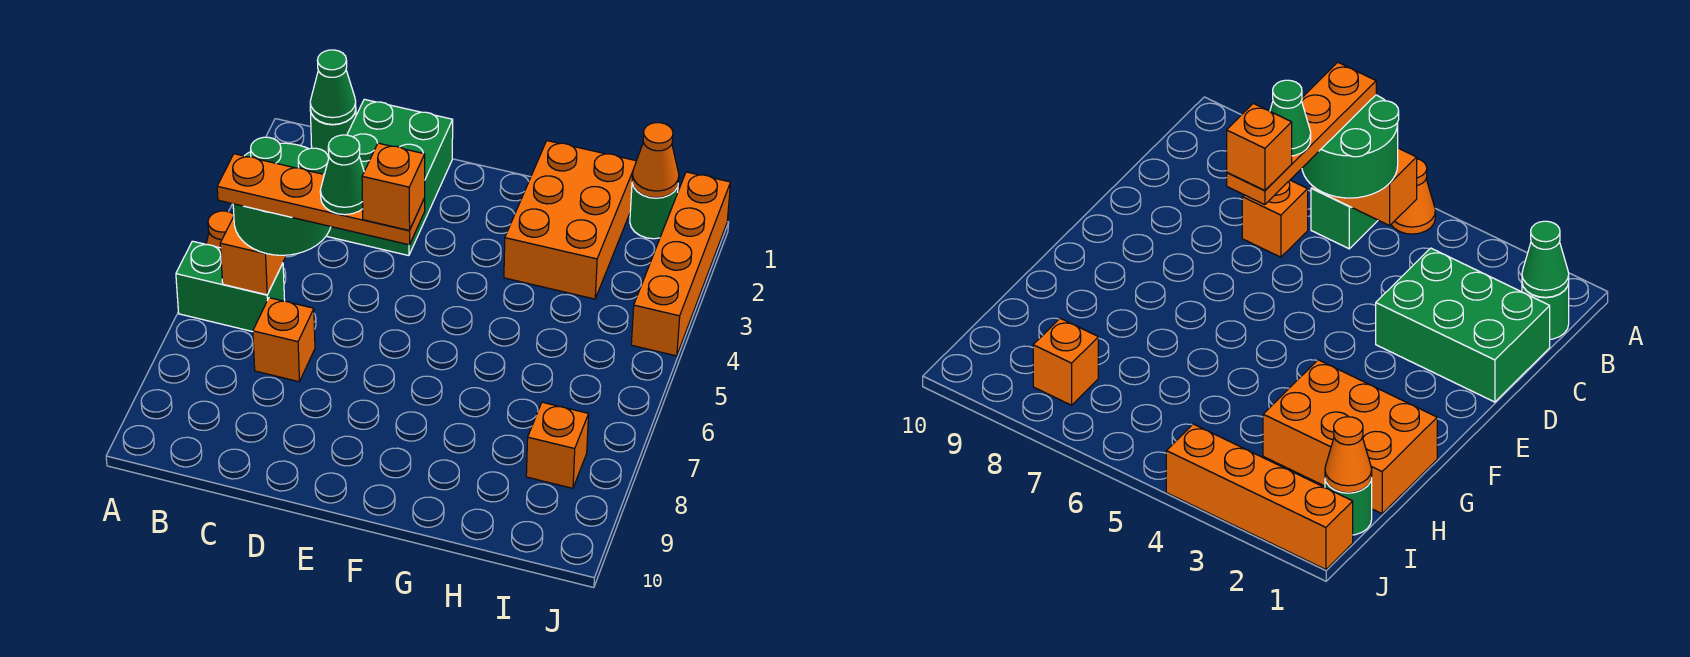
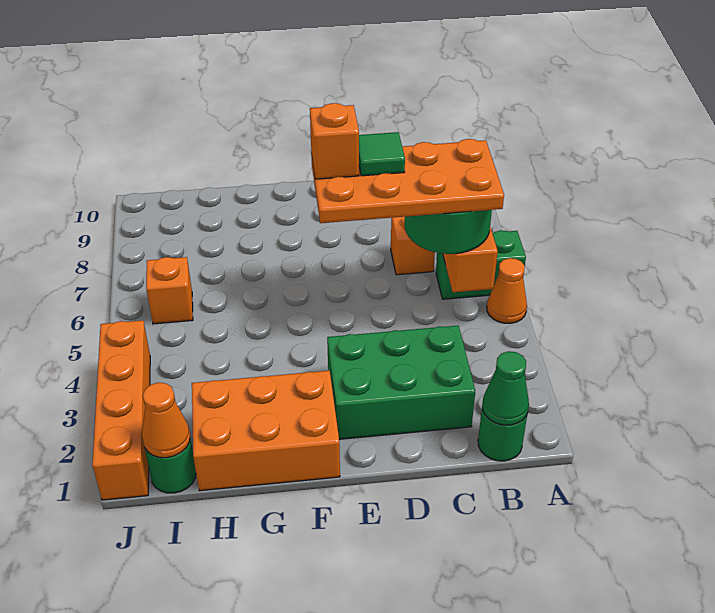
orange plate B6:E6 level 4 -> orange plate B5:E6 level 4
green brick C1:D3 level 1 -> green brick C2:E3 level 1
green cone D6 level 5 -> green tile D6 level 5
orange brick G1:H3 level 1 -> orange brick F1:H2 level 1
orange brick I8 level 1 -> orange brick I6 level 1

